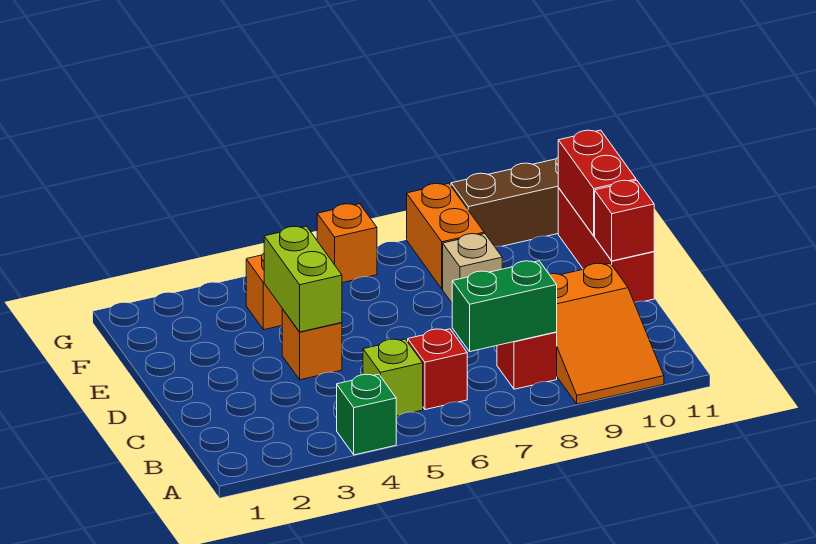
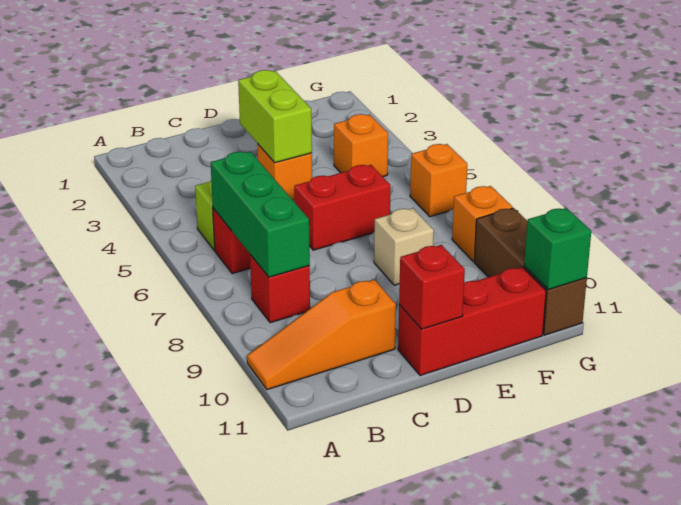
green brick A4 level 1 -> green brick G11 level 2
orange slope A9:C10 level 1 top C -> orange slope A10:C10 level 1 top C
green brick B7:B8 level 2 -> green brick B6:B8 level 2
lime brick D4:E4 level 2 -> lime brick D3:D4 level 2
red brick E11:F11 level 2 -> red brick D6:E6 level 1
orange brick F8:G8 level 1 -> orange brick G8 level 1

